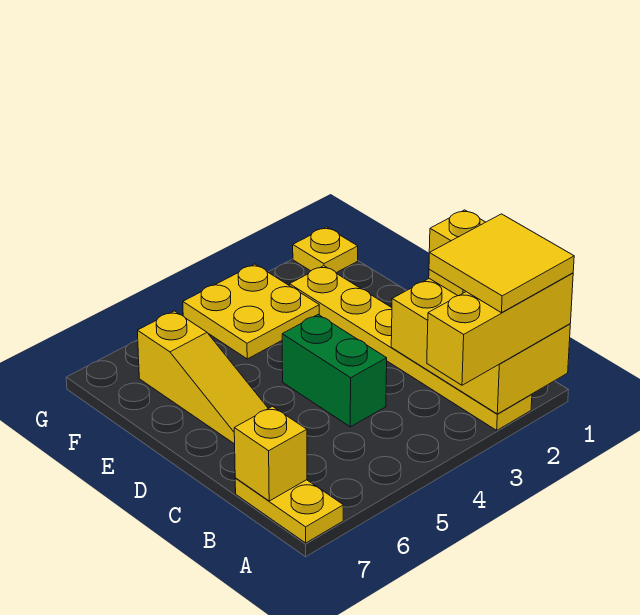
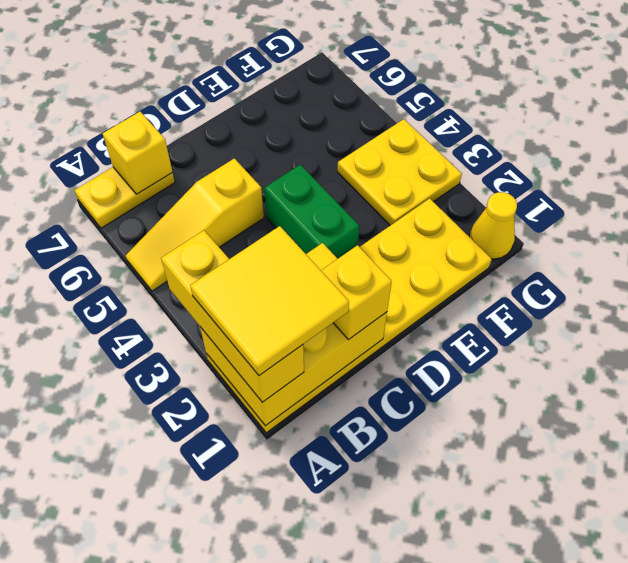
yellow plate A2:F2 level 1 -> yellow plate A1:F2 level 1
green brick C4:D4 level 1 -> green brick D3:D4 level 1
yellow slope D6:F6 level 1 top F -> yellow slope A5:C5 level 1 top C
yellow plate G1 level 1 -> yellow cone G1 level 1

